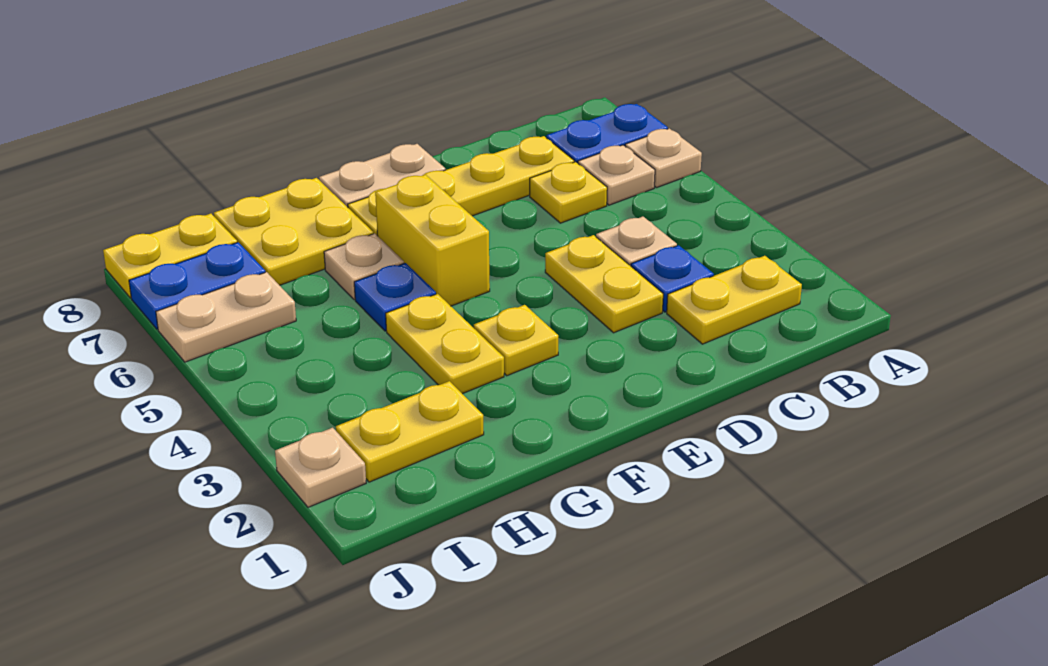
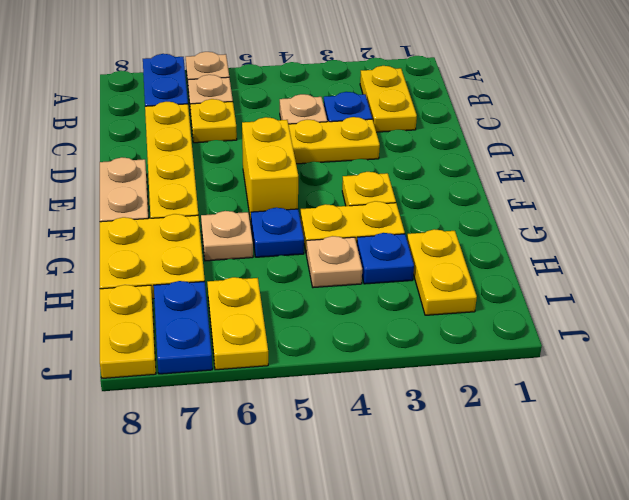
yellow brick F5:F6 level 1 -> yellow brick E5:F5 level 1
none -> blue plate H3 level 1
tan plate I6:J6 level 1 -> yellow plate I6:J6 level 1
tan plate J2 level 1 -> tan plate H4 level 1

